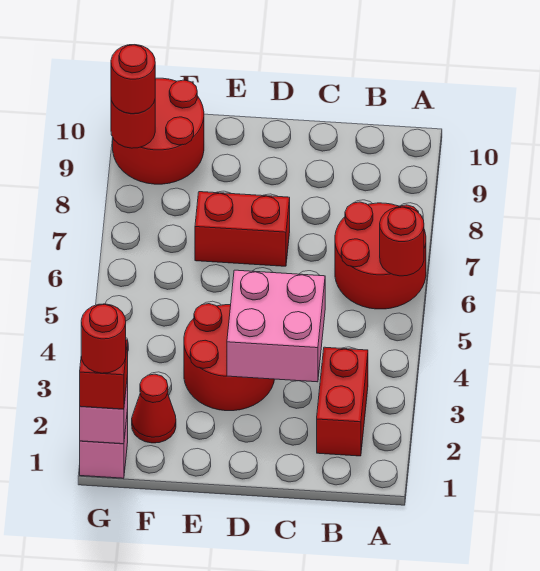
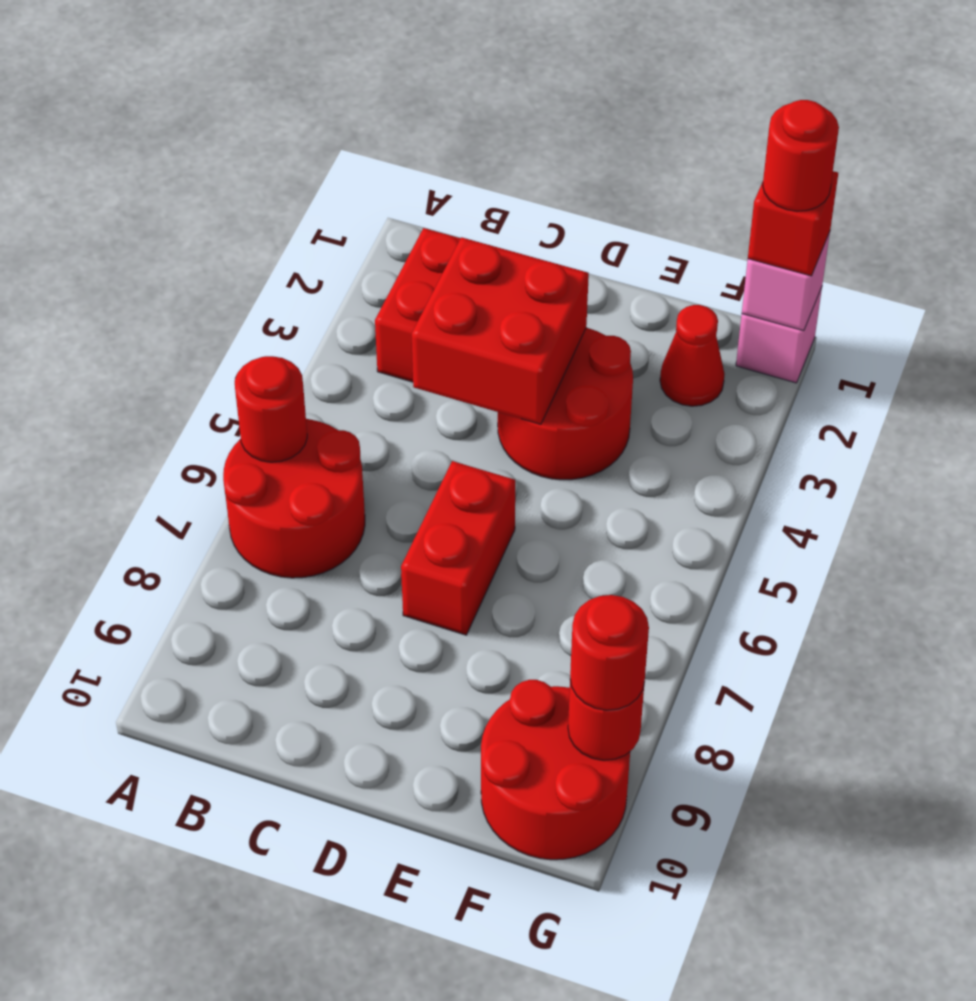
pink brick C3:D4 level 2 -> red brick C3:D4 level 2
red brick D7:E7 level 1 -> red brick D6:D7 level 1

